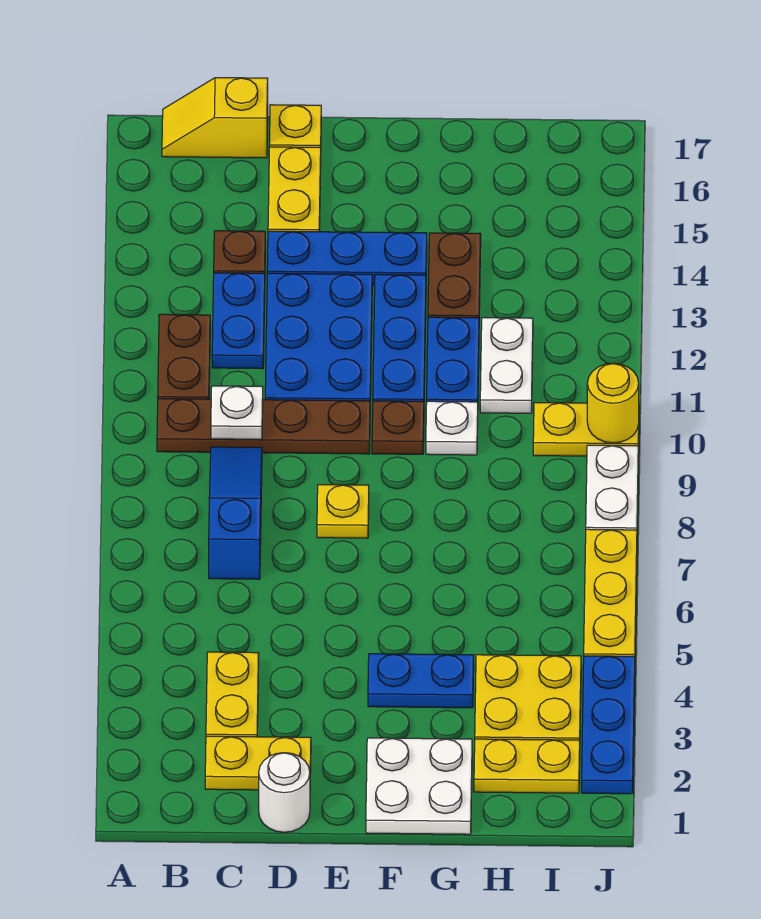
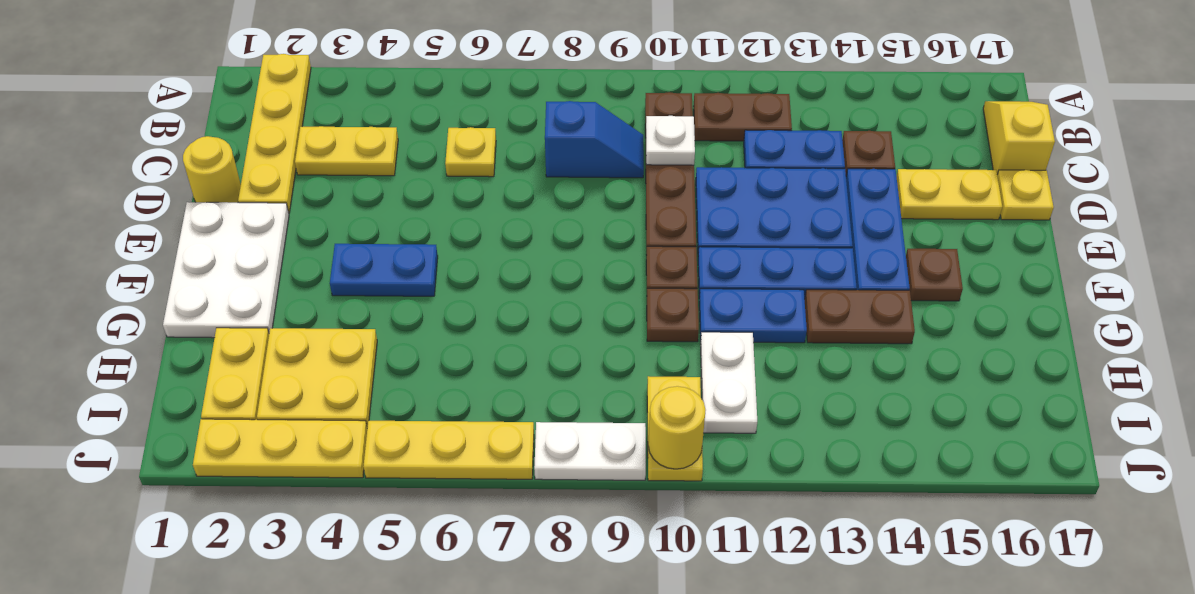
yellow plate C2:D2 level 1 -> yellow plate A2:D2 level 1
blue slope C7:C9 level 1 top 7 -> blue slope C8:C9 level 1 top 8
white round brick D1 level 1 -> yellow round brick D1 level 1
yellow plate E8 level 1 -> yellow plate C6 level 1
white plate F1:G2 level 1 -> white plate E1:G2 level 1
blue plate F4:G4 level 1 -> blue plate F4:F5 level 1
none -> brown plate F15 level 1
white plate G10 level 1 -> brown plate G10 level 1
white plate H11:H12 level 1 -> white plate H11:I11 level 1
blue plate J2:J4 level 1 -> yellow plate J2:J4 level 1

